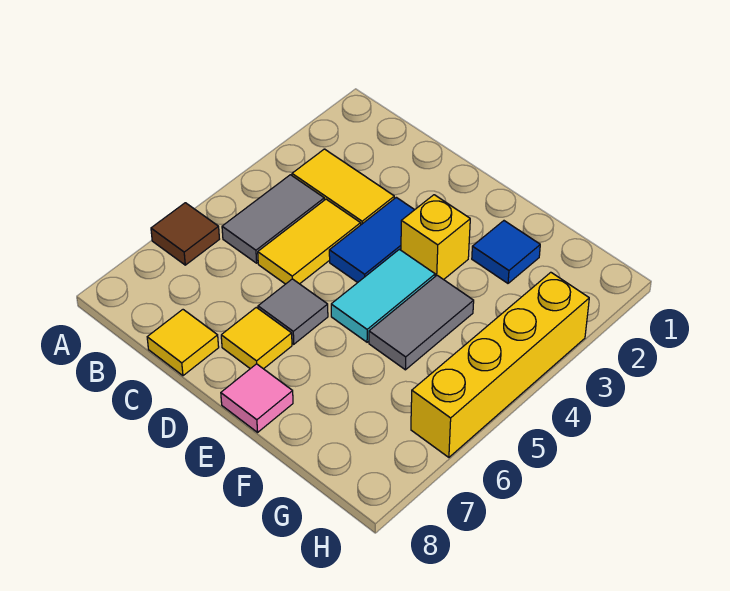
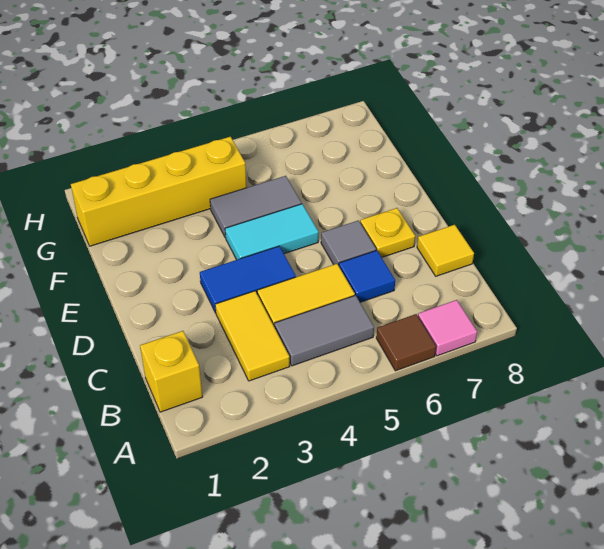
yellow tile D7 level 1 -> yellow plate D7 level 1
yellow brick E3 level 1 -> yellow brick B1 level 1
pink tile E8 level 1 -> pink tile A7 level 1
blue tile F2 level 1 -> blue tile C6 level 1
yellow brick H3:H6 level 1 -> yellow brick G1:G4 level 1

